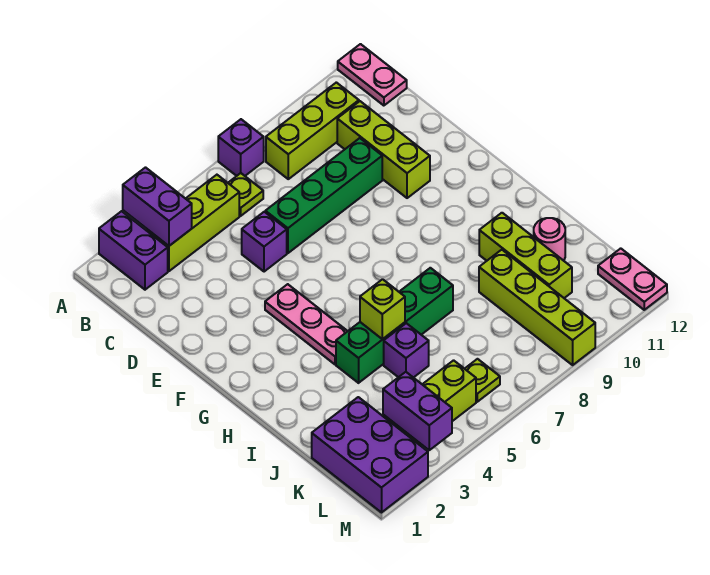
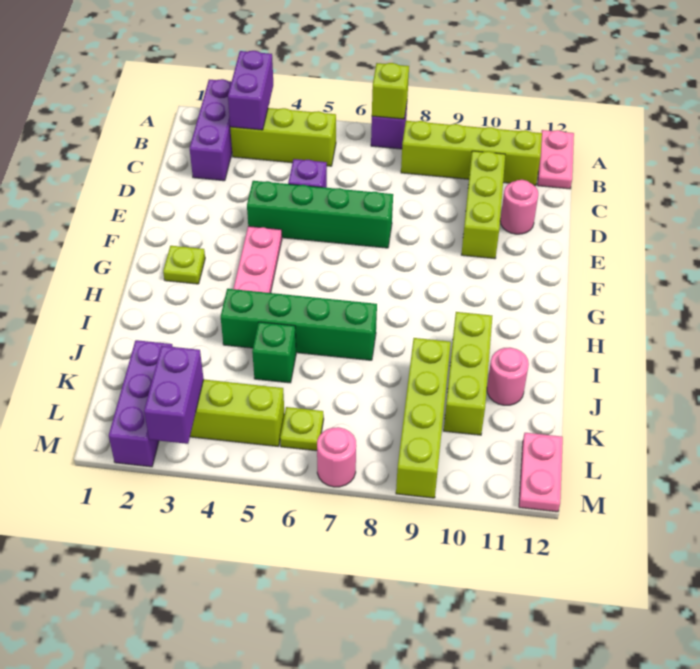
purple brick A2:B2 level 1 -> purple brick A2:C2 level 1
lime plate B6 level 1 -> lime plate G2 level 1
lime brick B8:B10 level 1 -> lime brick B8:B11 level 1
green brick D6:D9 level 1 -> green brick E4:E7 level 1
none -> pink round brick D11 level 1
lime brick I5 level 2 -> lime brick A7 level 2
purple brick J5 level 1 -> green brick J5 level 1
purple brick K1:M2 level 1 -> purple brick K2:M2 level 1
none -> pink round brick M7 level 1

